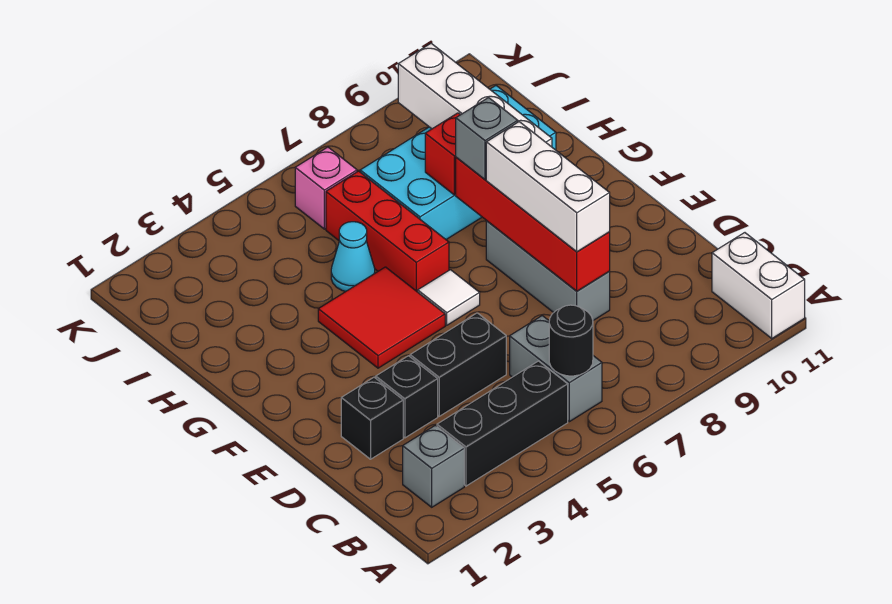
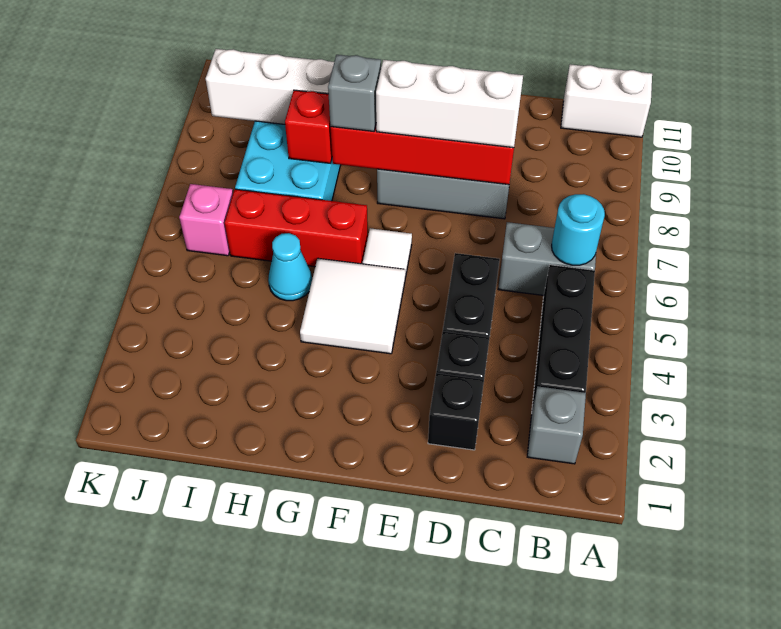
black round brick B6 level 2 -> cyan round brick B6 level 2
red tile F4:G5 level 1 -> white tile F4:G5 level 1

